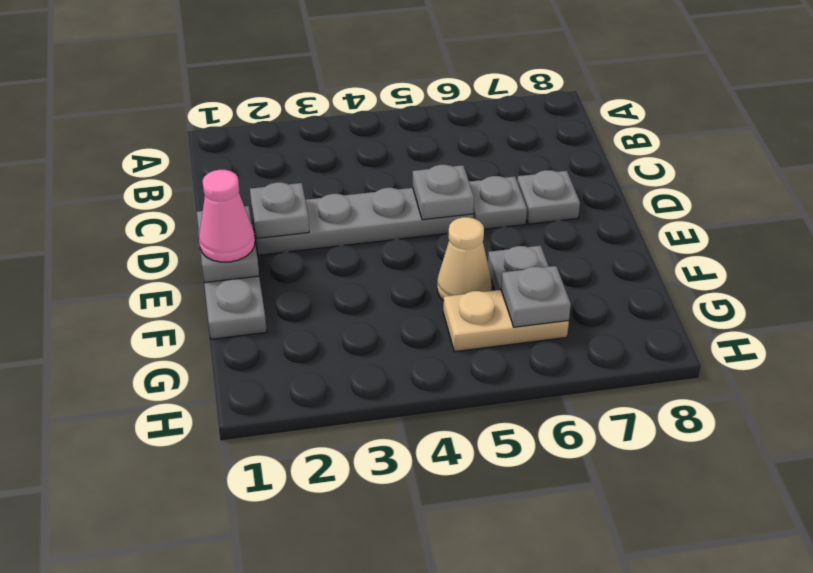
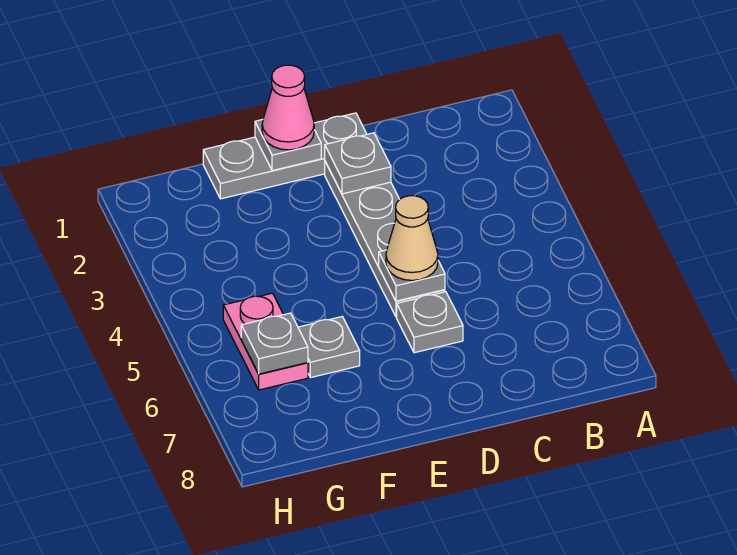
grey plate D7 level 1 -> none
tan cone F5 level 1 -> tan cone D5 level 3
tan plate G5:G6 level 1 -> pink plate G5:G6 level 1

